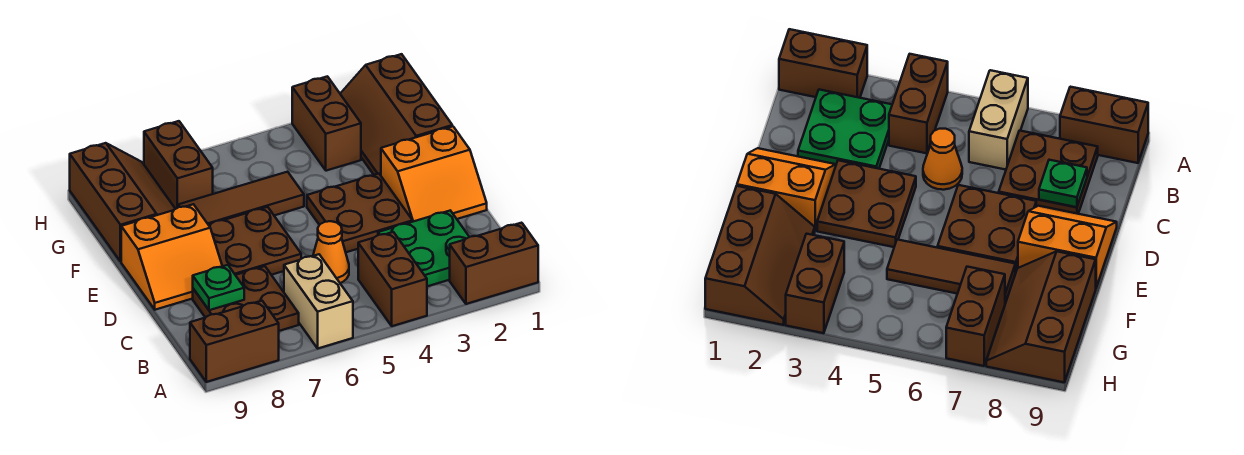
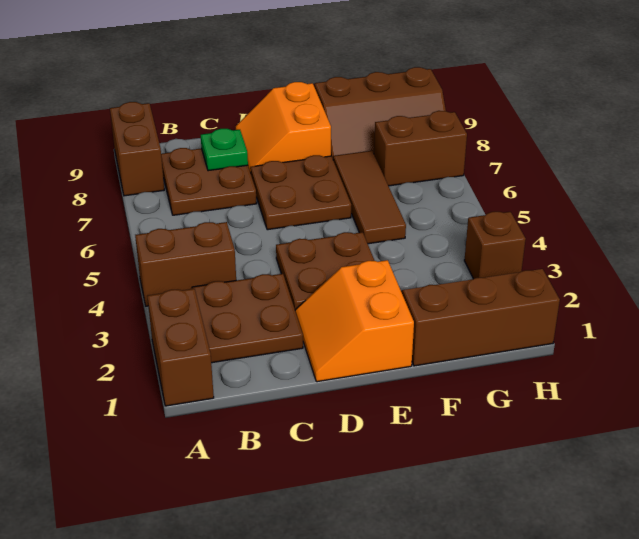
tan brick A6:B6 level 1 -> none
green plate B2:C3 level 1 -> brown plate B2:C3 level 1
orange cone C5 level 1 -> none
brown brick G3:H3 level 1 -> brown brick H3 level 1

